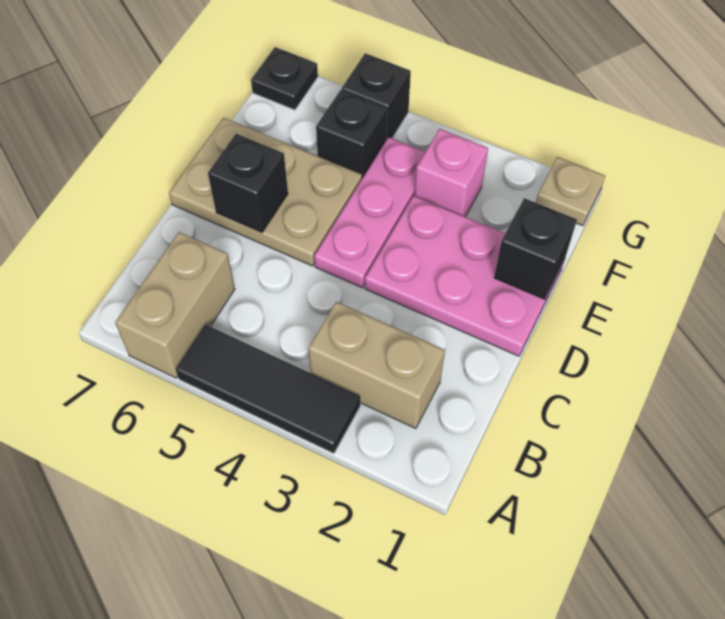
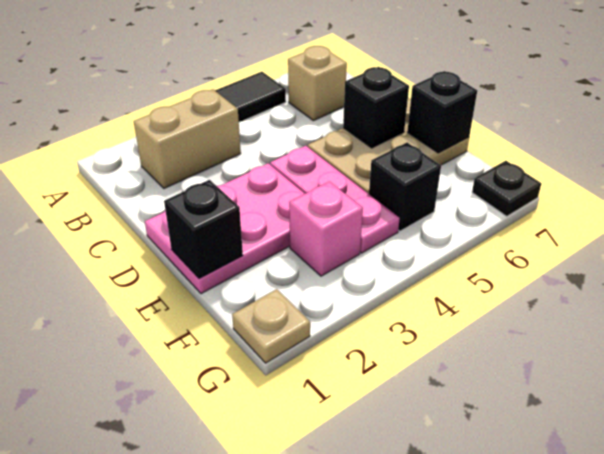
tan brick A6:B6 level 1 -> tan brick B6 level 1
black brick G5 level 1 -> black brick E7 level 2

